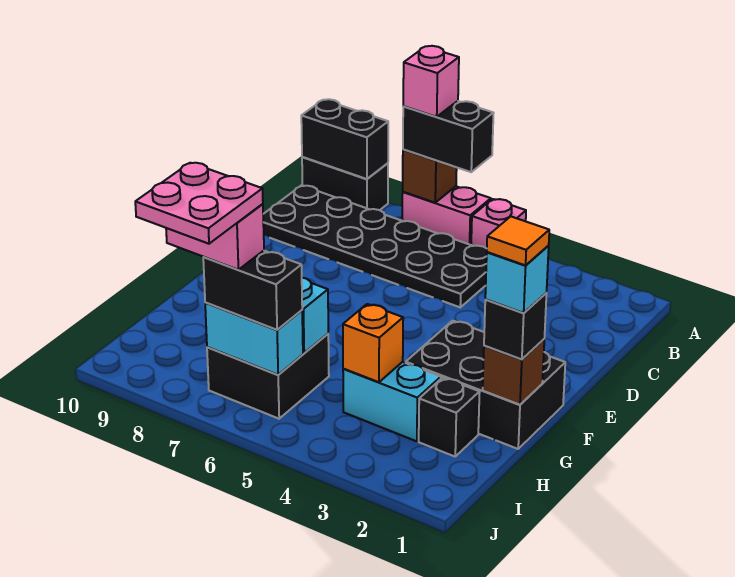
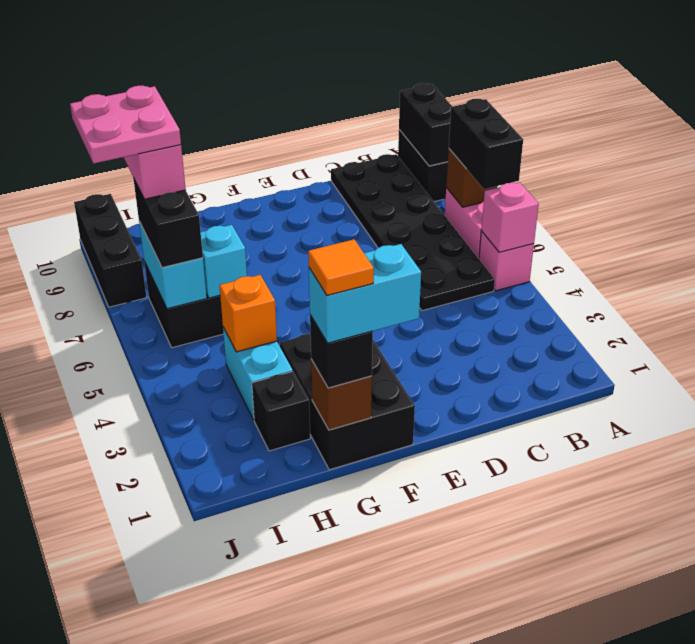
pink brick A7 level 4 -> pink brick A5 level 2
cyan brick G1 level 4 -> cyan brick F1:G1 level 4
none -> black brick J8:J10 level 1

